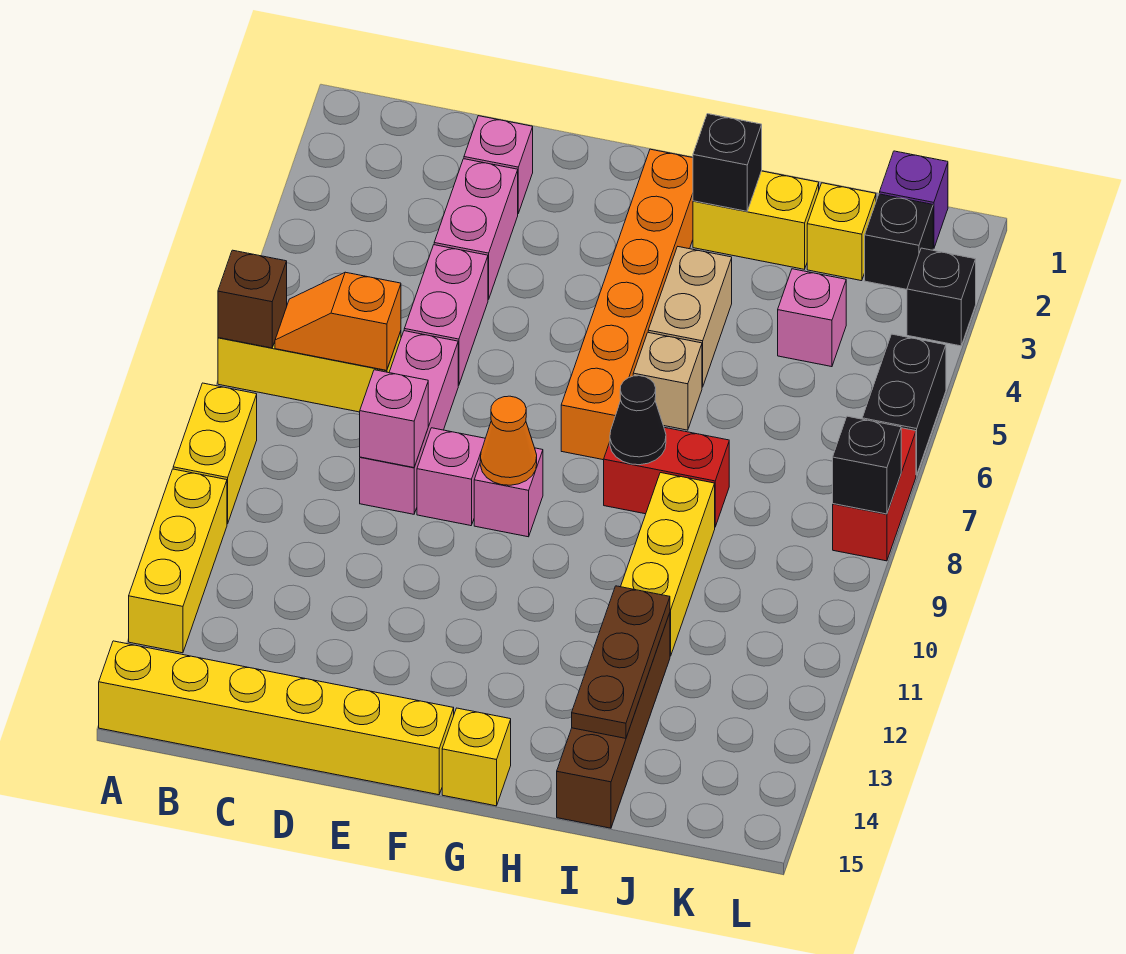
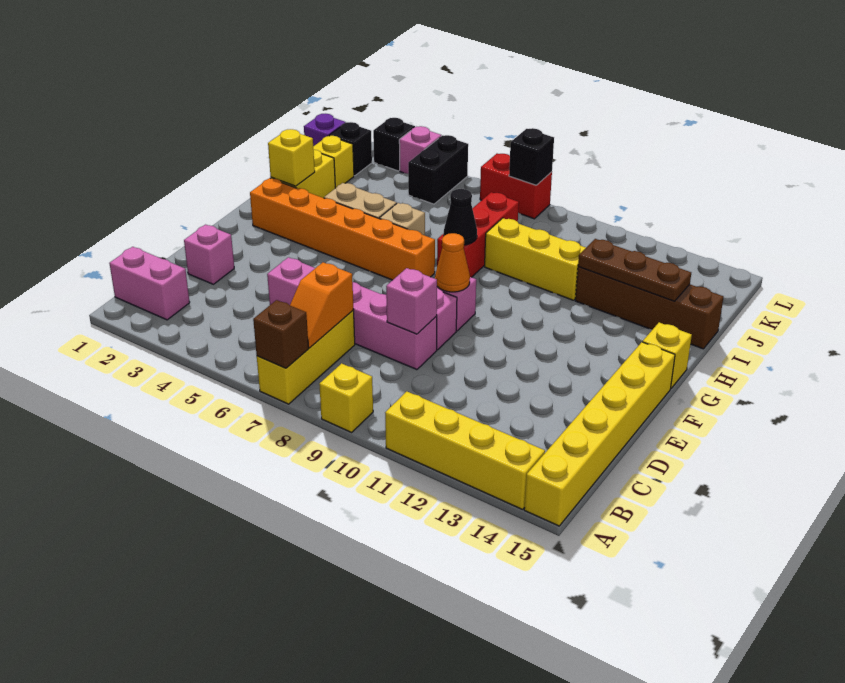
yellow brick A9:A10 level 1 -> yellow brick A9 level 1
yellow brick A11:A13 level 1 -> yellow brick A11:A14 level 1
pink brick D3:D4 level 1 -> pink brick B1:B2 level 1
black brick H2 level 2 -> yellow brick H2 level 2
red brick H8:I8 level 1 -> red brick H8:J8 level 1
pink brick J4 level 1 -> pink brick L4 level 1
black brick L5:L6 level 1 -> black brick K5:L5 level 1

